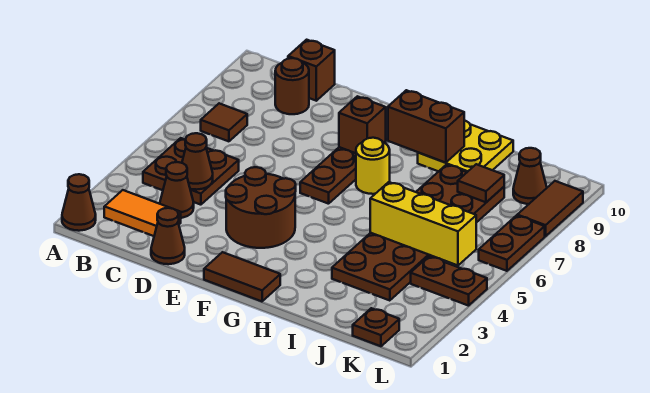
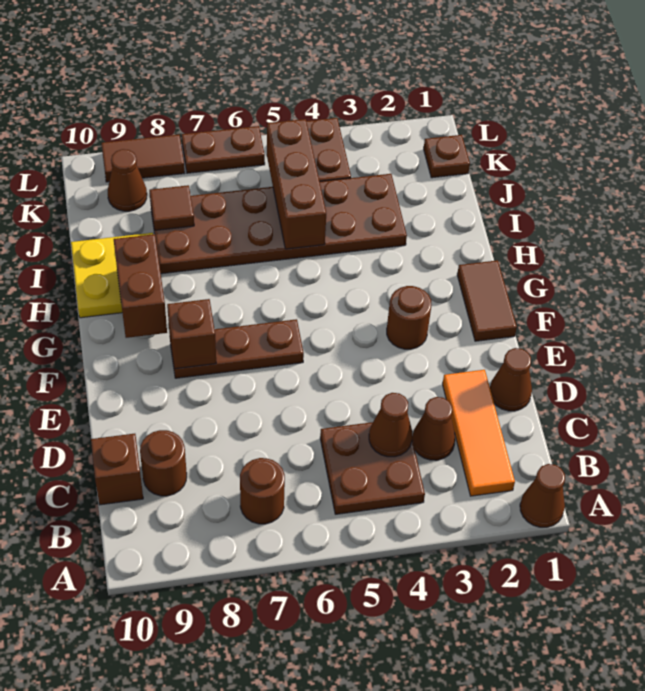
orange tile B2:C2 level 1 -> orange tile B2:D2 level 1
brown tile B7 level 1 -> brown round brick B7 level 1
brown round brick E3:F4 level 1 -> brown round brick F3 level 1
yellow round brick G7 level 1 -> none
yellow brick I5:K5 level 2 -> brown brick I5:K5 level 2

